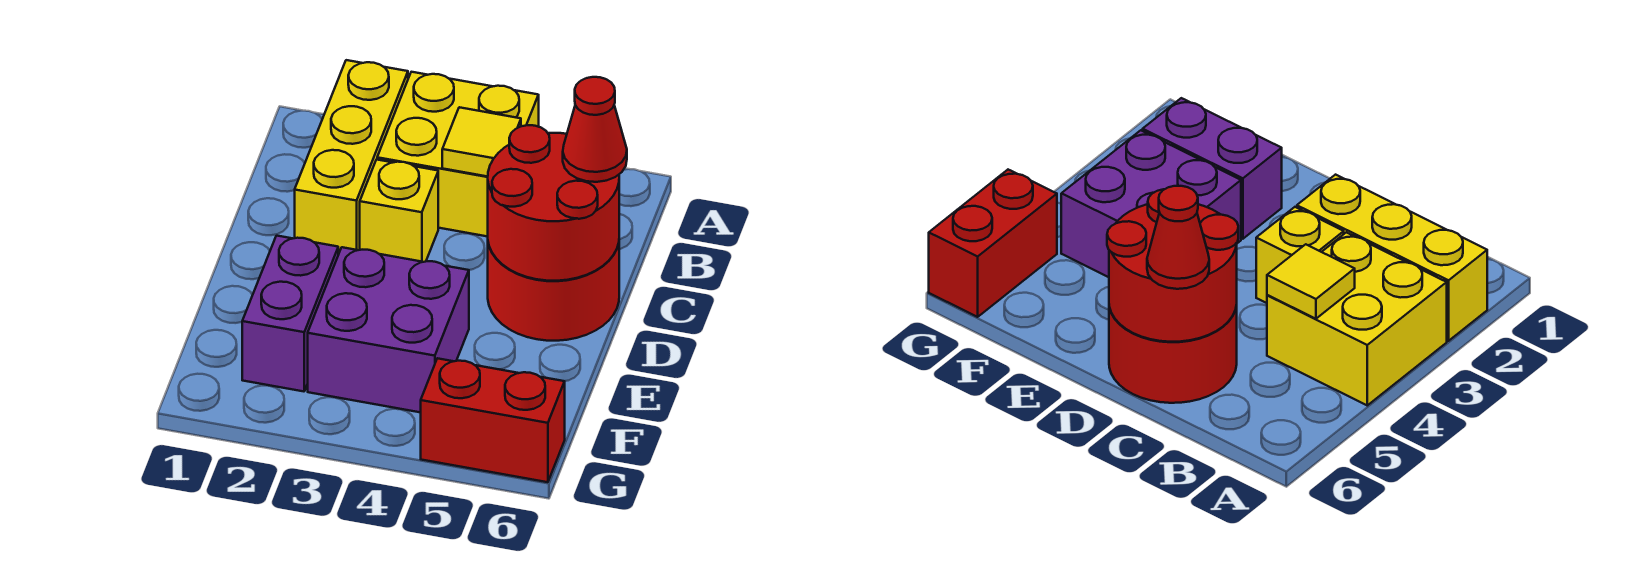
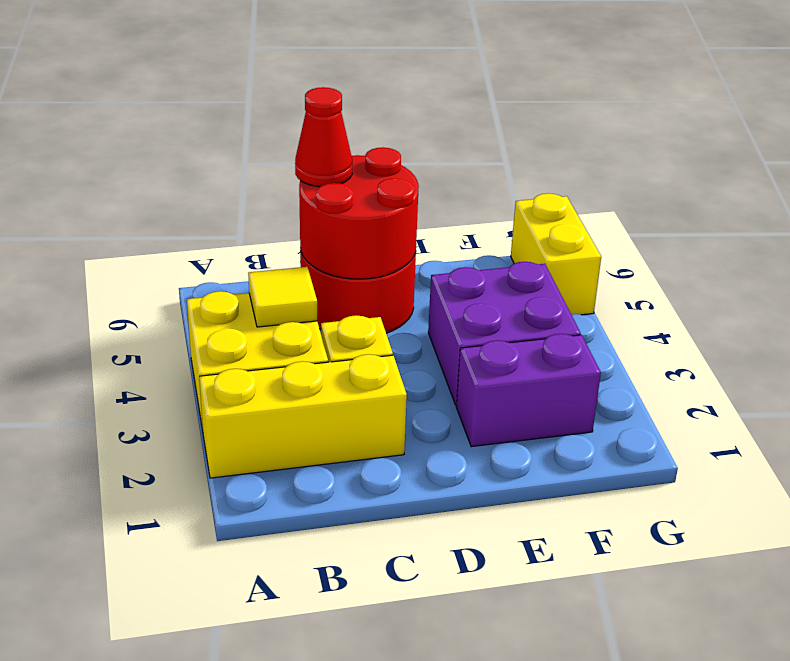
red brick G5:G6 level 1 -> yellow brick G5:G6 level 1

